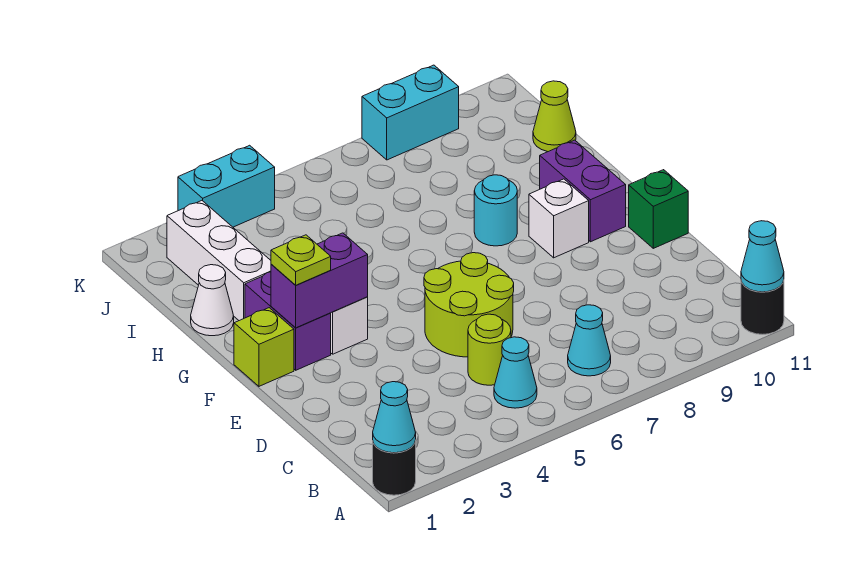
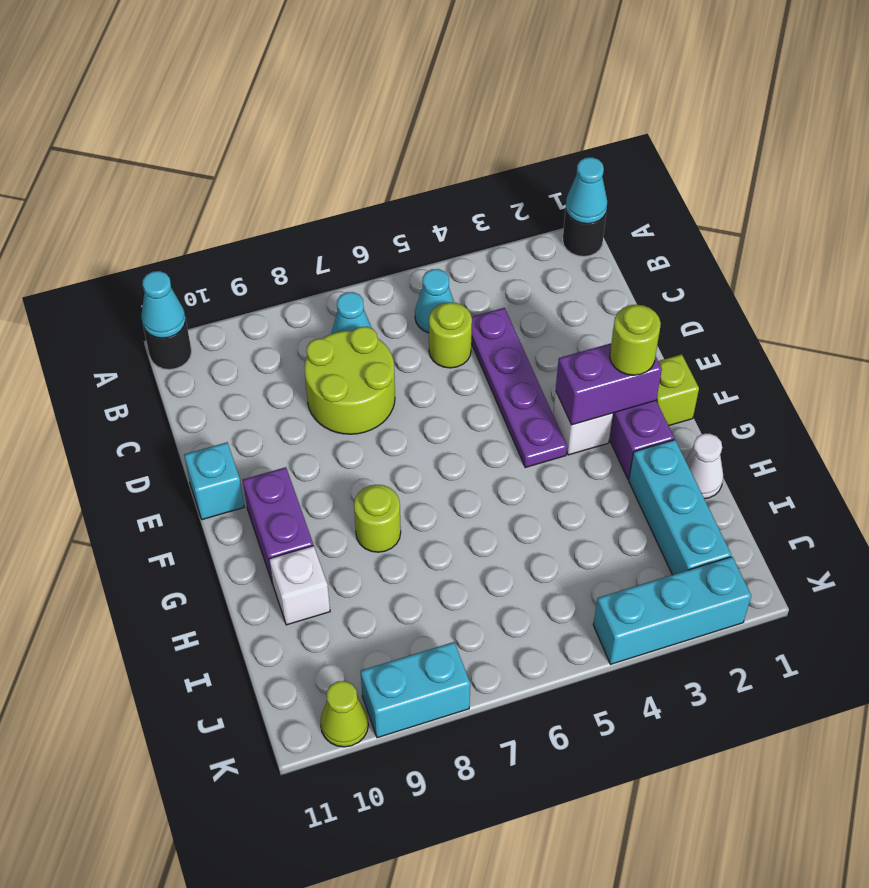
none -> purple plate C4:F4 level 1
lime round brick D5:E6 level 1 -> lime round brick C7:D8 level 1
green brick E11 level 1 -> cyan brick E11 level 1
lime plate F2 level 3 -> lime round brick F2 level 3
white brick F9 level 1 -> white brick H10 level 1
cyan round brick G8 level 1 -> lime round brick G8 level 1
white brick H2:J2 level 1 -> cyan brick H2:J2 level 1
lime cone I11 level 1 -> lime cone K10 level 1
cyan brick K3:K4 level 1 -> cyan brick K2:K4 level 1

